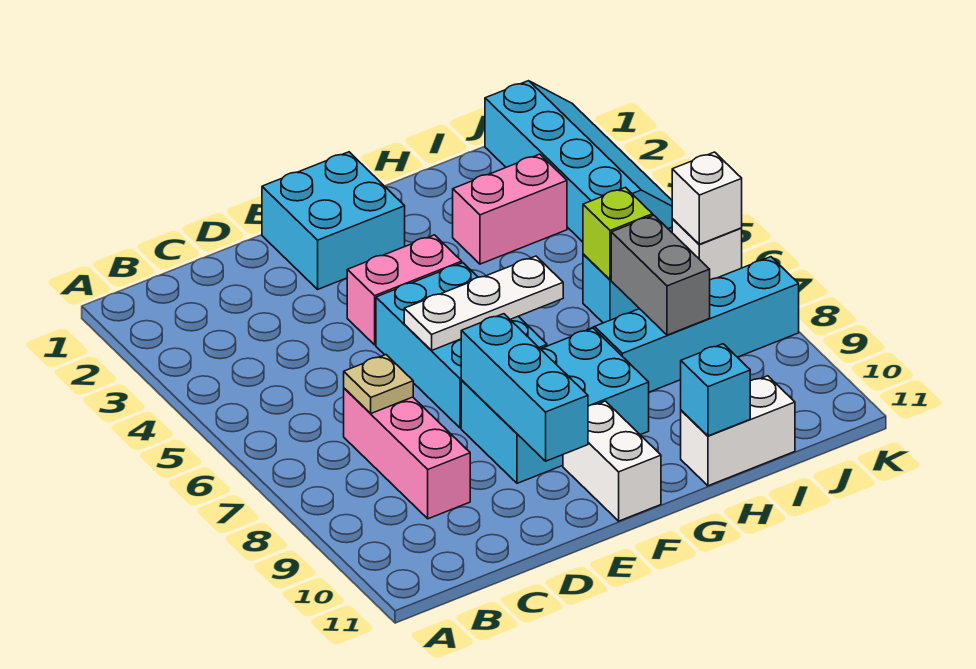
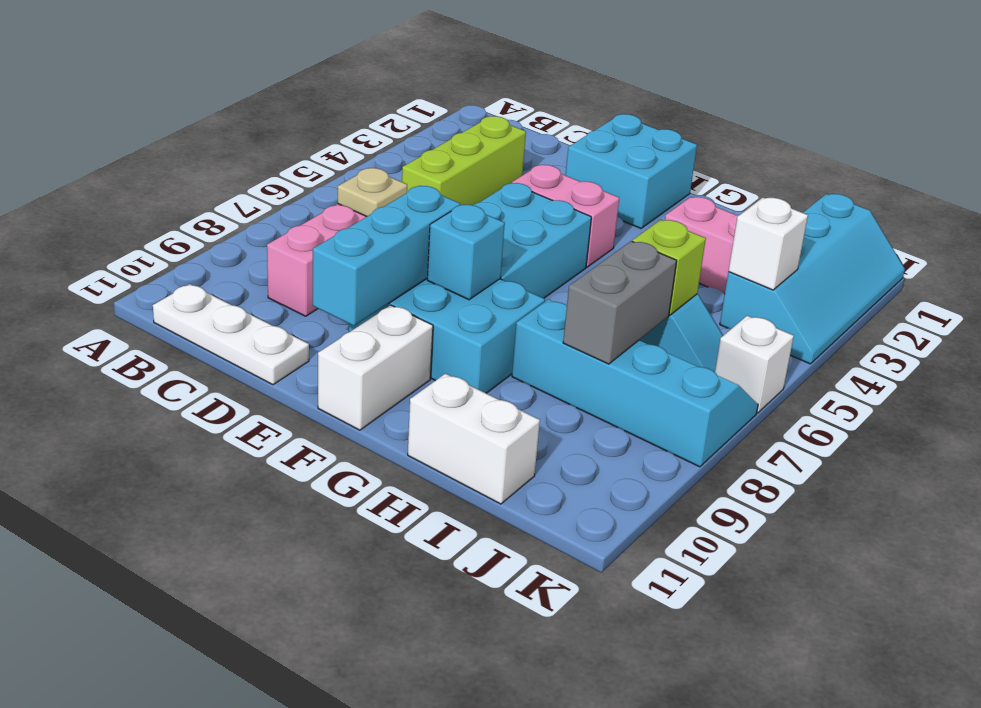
none -> lime brick C3:C5 level 1
white plate E6:G6 level 2 -> white plate B11:D11 level 1
cyan brick H11 level 2 -> cyan brick F8 level 2
white brick K6 level 2 -> white brick J4 level 2

